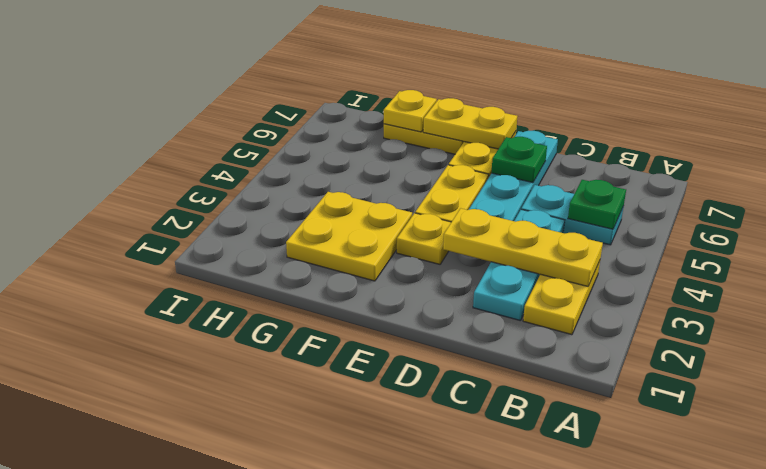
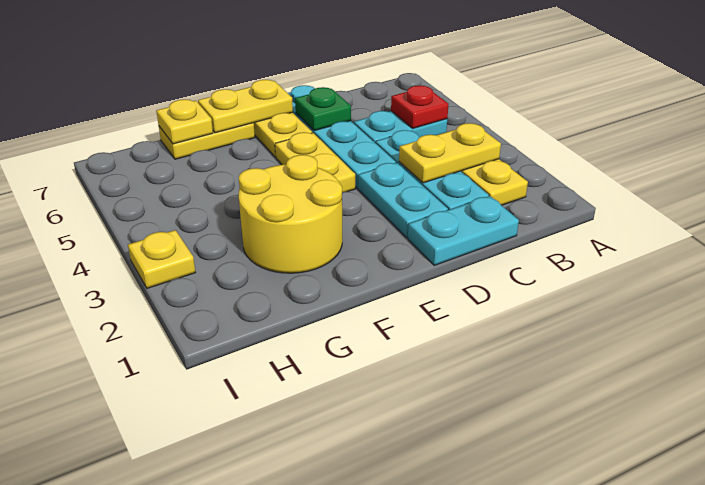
yellow plate B3:D3 level 2 -> yellow plate B3:C3 level 2
green plate B5 level 2 -> red plate B5 level 2
none -> cyan plate C1:D1 level 1
none -> cyan plate D2:D3 level 1
yellow plate E3 level 1 -> yellow plate I3 level 1
yellow plate F2:G3 level 1 -> yellow round brick F2:G3 level 1

